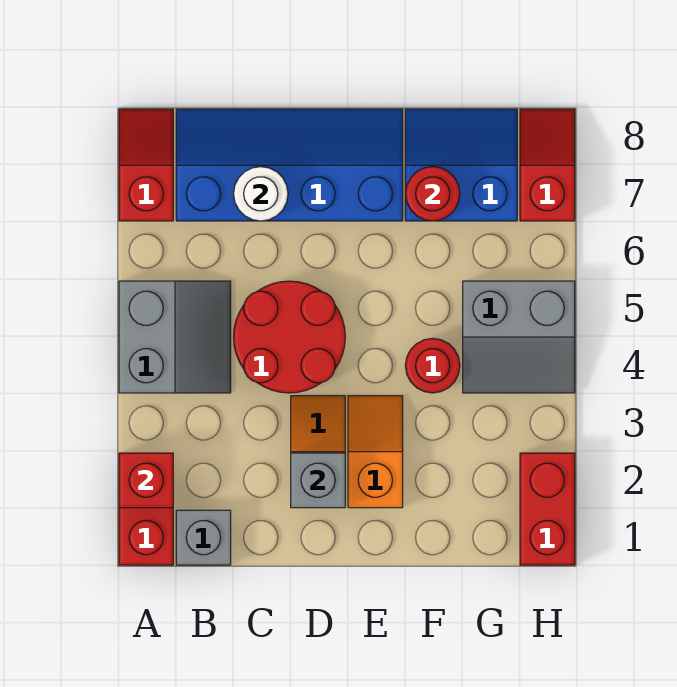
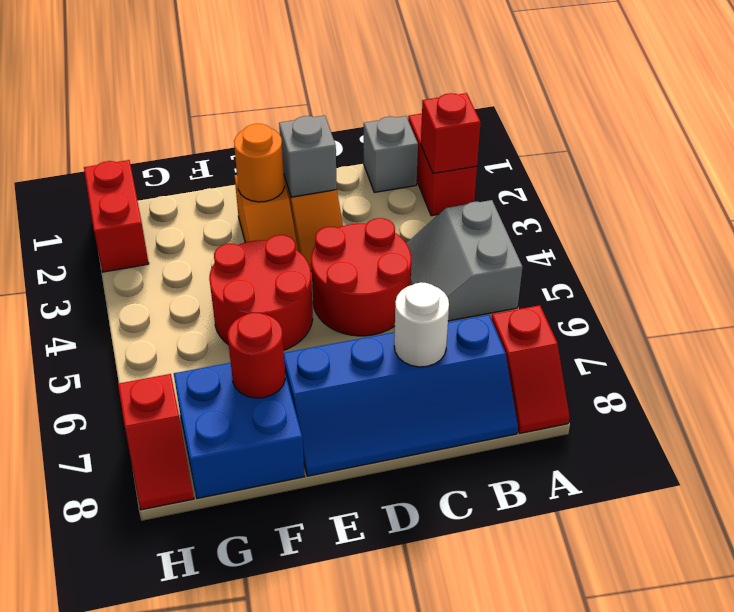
none -> orange round brick E2 level 2
red round brick F4 level 1 -> red round brick E4:F5 level 1
blue slope F7:G8 level 1 top 7 -> blue brick F7:G8 level 1
grey slope G4:H5 level 1 top 5 -> none

